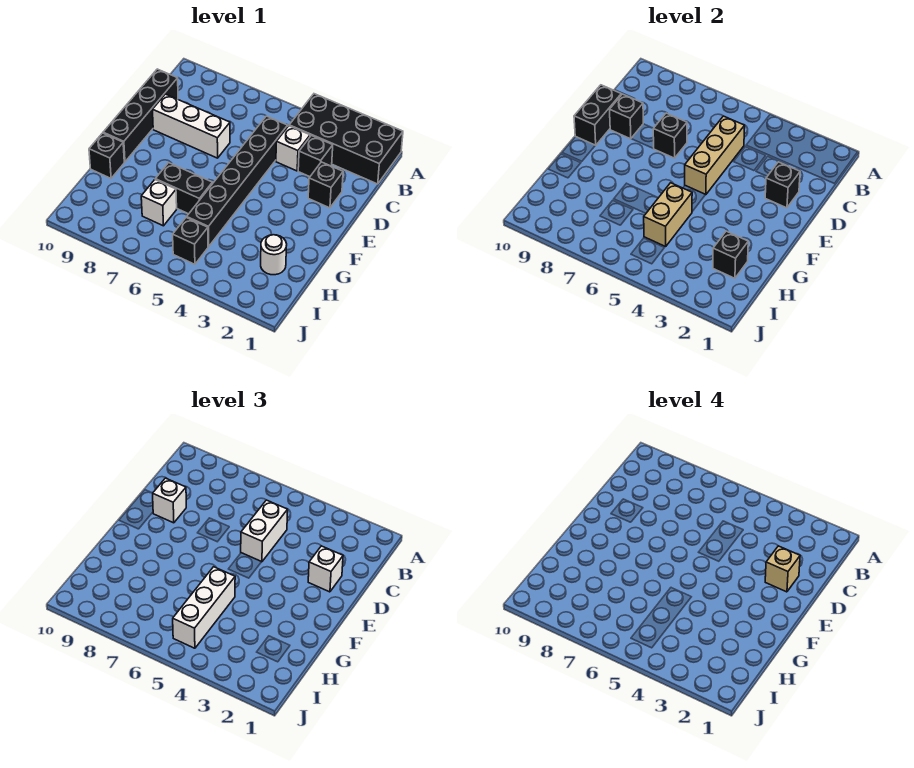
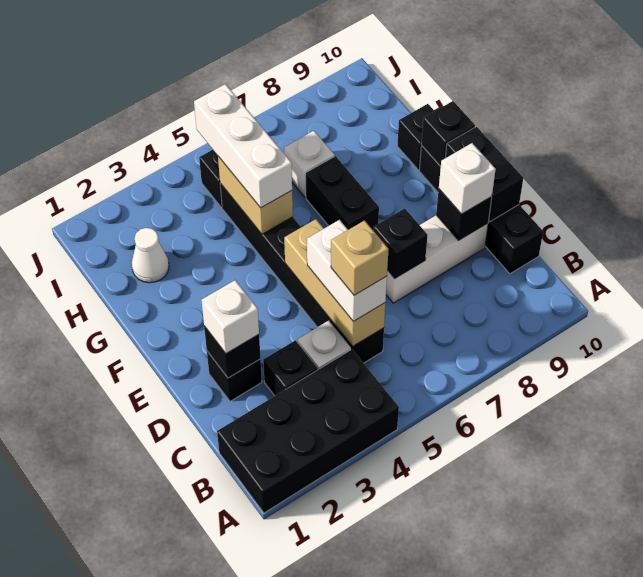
tan brick D2 level 4 -> tan brick C5 level 4
black brick G6:G7 level 1 -> black brick F7:G7 level 1
white round brick H2 level 1 -> white cone H2 level 1
black brick H2 level 2 -> black brick F10 level 2

